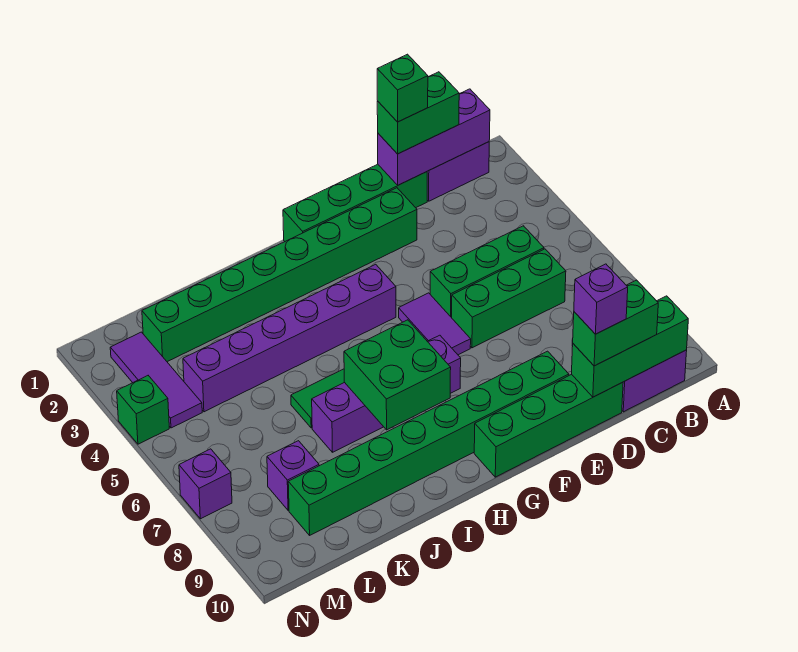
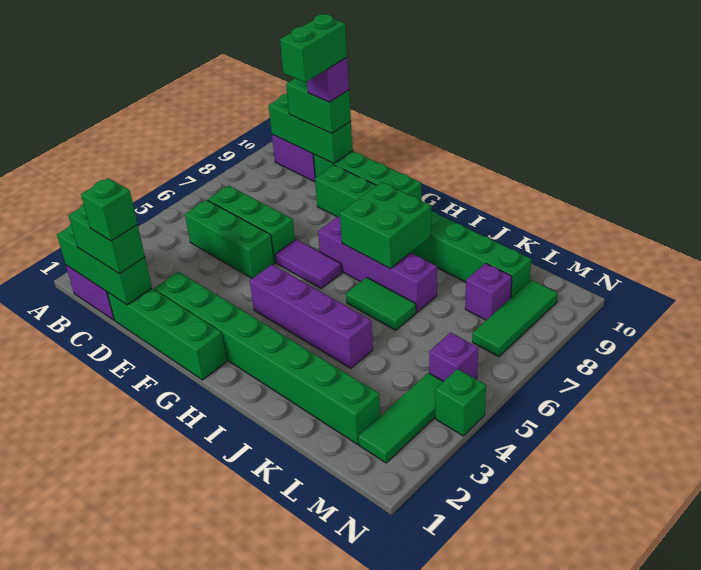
purple brick B1:D1 level 2 -> green brick B1:D1 level 2
none -> green brick D9:D10 level 5
purple tile F5:F6 level 1 -> purple tile F6:G6 level 1
purple brick G4:L4 level 1 -> purple brick G4:J4 level 1
purple tile M2:M4 level 1 -> green tile M2:M4 level 1
none -> green tile M7:M9 level 1
purple brick N7 level 1 -> purple brick M5 level 1

